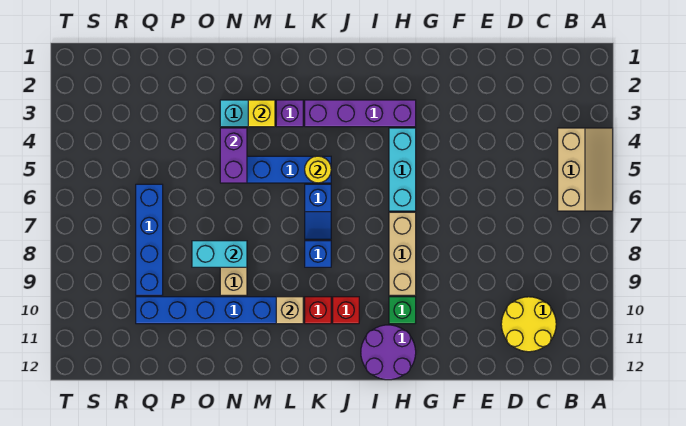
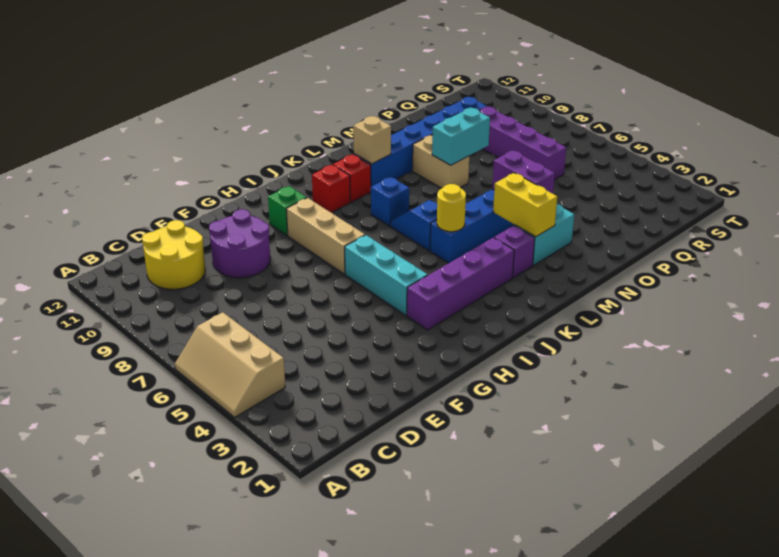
purple round brick H11:I12 level 1 -> purple round brick E9:F10 level 1
yellow brick M3 level 2 -> yellow brick M3:M4 level 2
blue brick Q6:Q9 level 1 -> purple brick Q6:Q9 level 1

